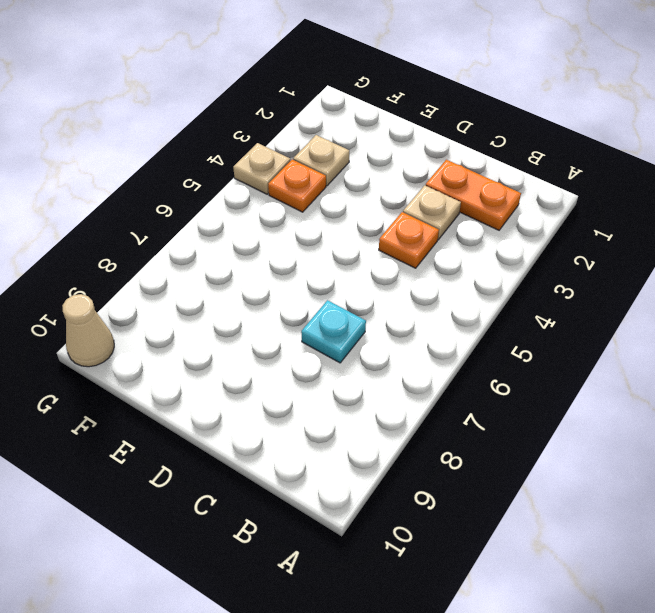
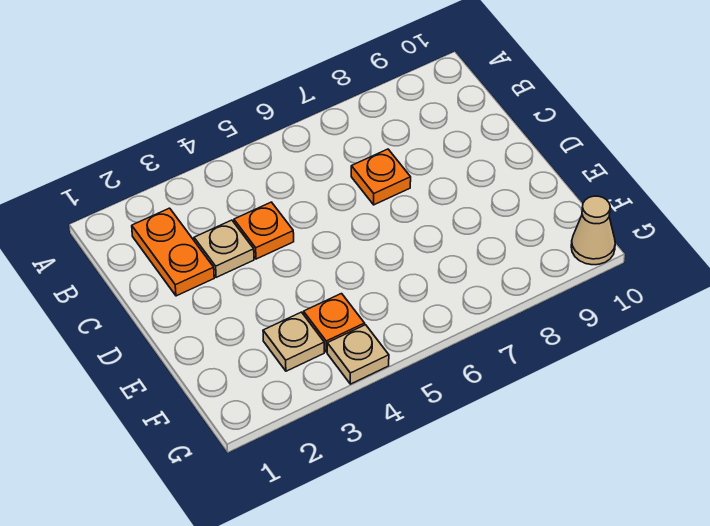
cyan plate C7 level 1 -> orange plate C7 level 1

